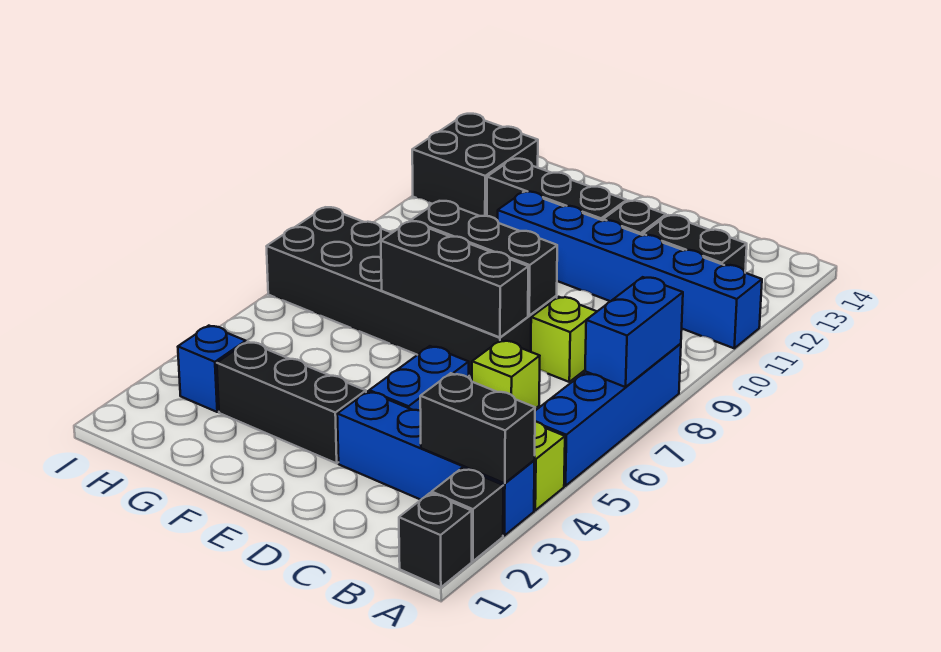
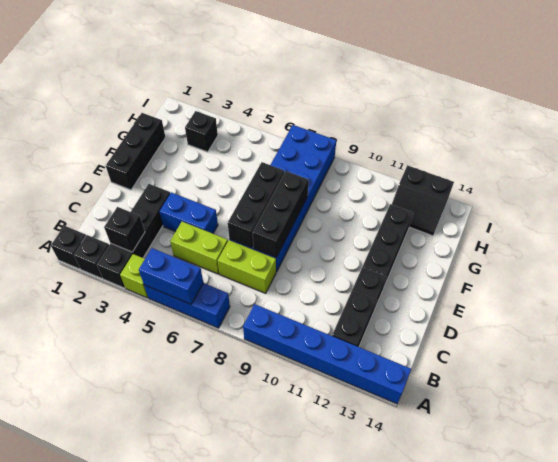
blue brick A3:D3 level 1 -> black brick A3:D3 level 1
black brick A3:B3 level 2 -> black brick B3 level 2
blue brick A5:A8 level 1 -> blue brick A5:A7 level 1
blue brick A7:A8 level 2 -> blue brick A5:A6 level 2
blue brick A11:F11 level 1 -> blue brick A9:A14 level 1
lime brick C6 level 1 -> lime brick C5:C6 level 1
lime brick C8 level 1 -> lime brick C7:C8 level 1
black brick D7:I8 level 1 -> blue brick D7:I8 level 1
black brick E3:G3 level 1 -> black brick E1:G1 level 1
blue brick H3 level 1 -> black brick H3 level 1
black brick H12:I13 level 1 -> black slope H12:I13 level 1 top I

